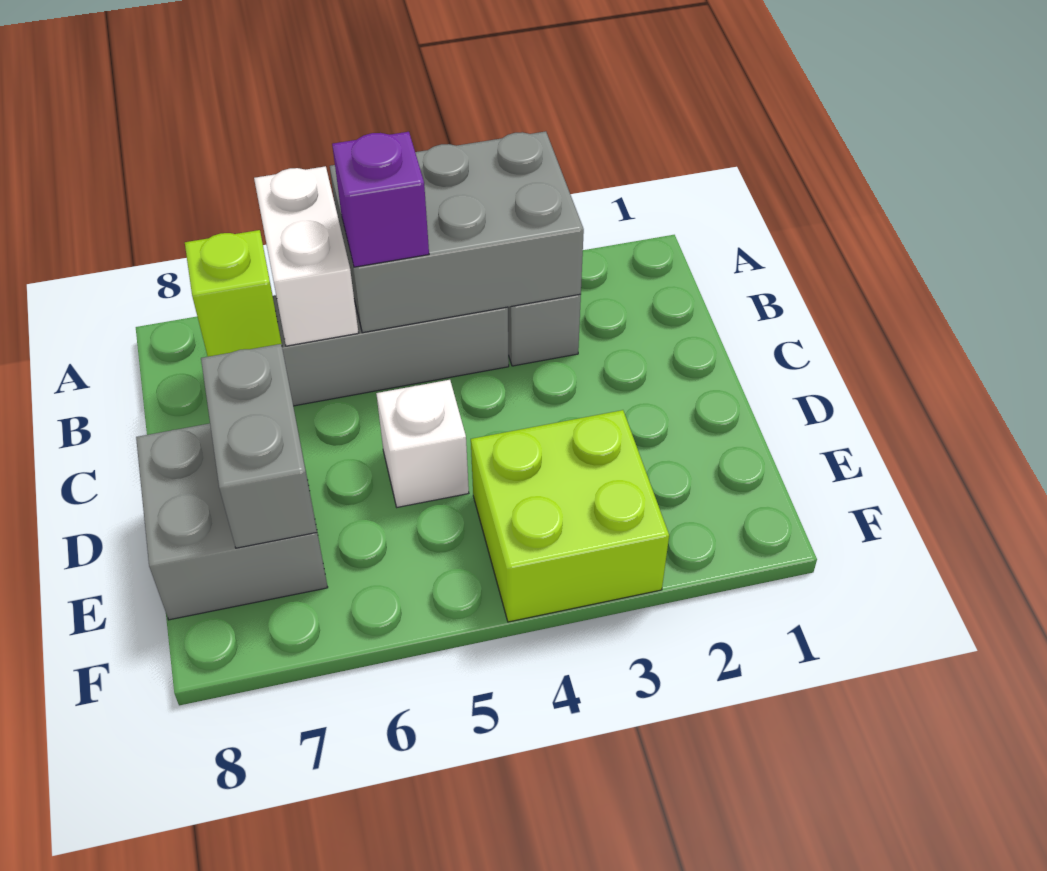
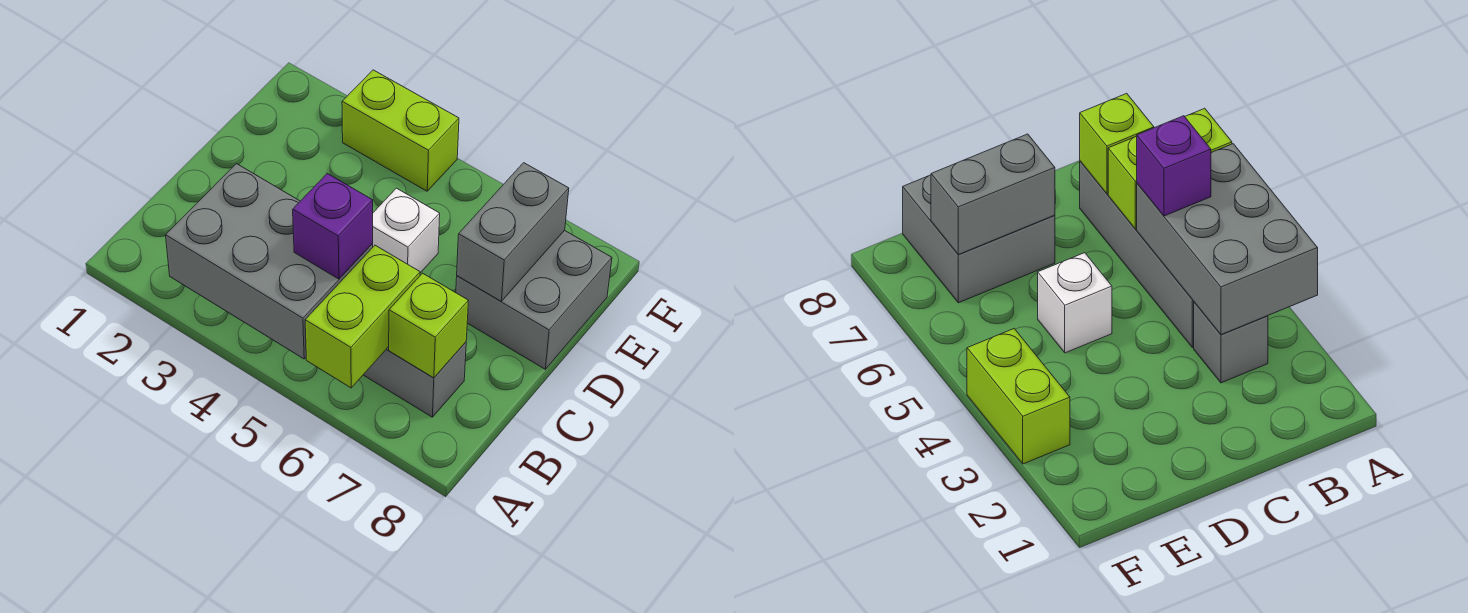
white brick A6:B6 level 2 -> lime brick A6:B6 level 2
lime brick E3:F4 level 1 -> lime brick F3:F4 level 1

